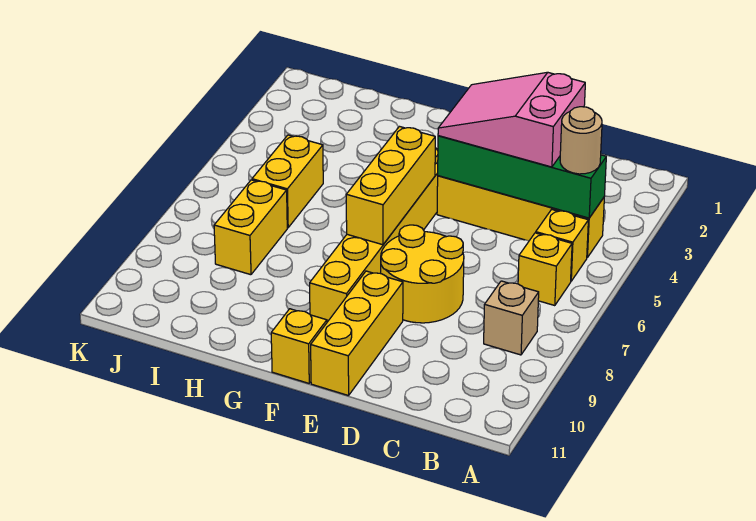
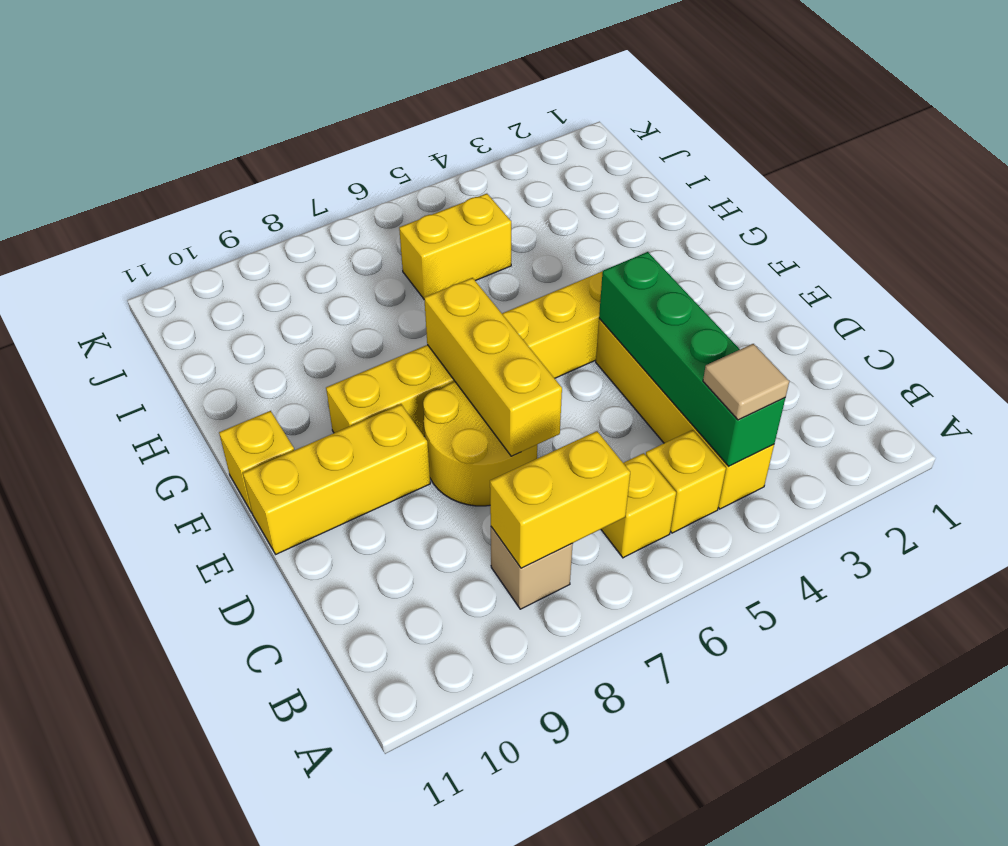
tan round brick B4 level 3 -> tan tile B4 level 3
pink slope C3:E4 level 3 top C -> none
yellow brick F5:F7 level 2 -> yellow brick D7:F7 level 2
yellow brick I7:I8 level 1 -> yellow brick B7:B8 level 2

